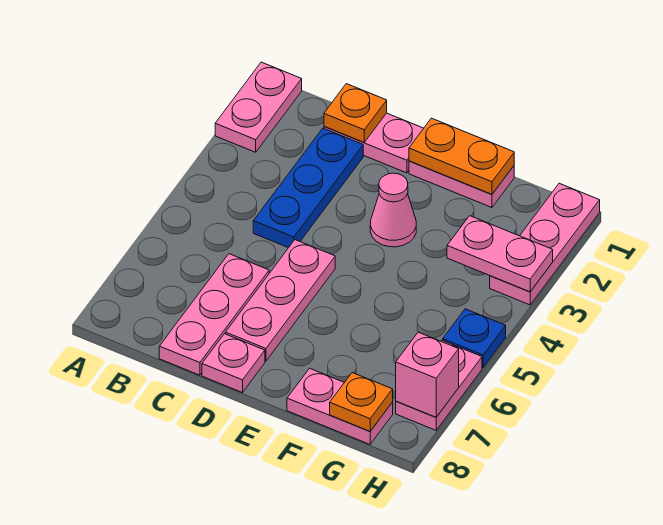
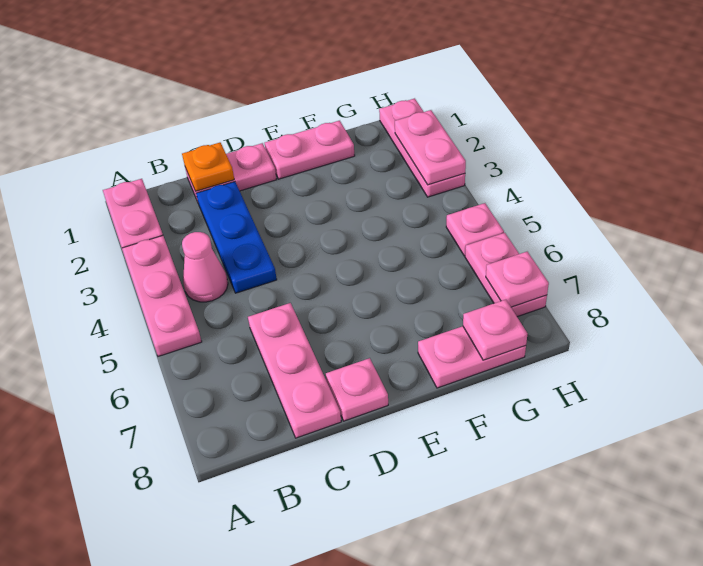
pink plate D5:D7 level 1 -> pink plate A3:A5 level 1
orange plate E1:F1 level 2 -> none
pink cone E3 level 1 -> pink cone B4 level 1
pink plate G3:H3 level 2 -> pink plate H2:H3 level 2
orange plate G8 level 2 -> pink plate G8 level 2
blue plate H5 level 1 -> pink plate H5 level 1
pink brick H7 level 2 -> pink plate H7 level 2

